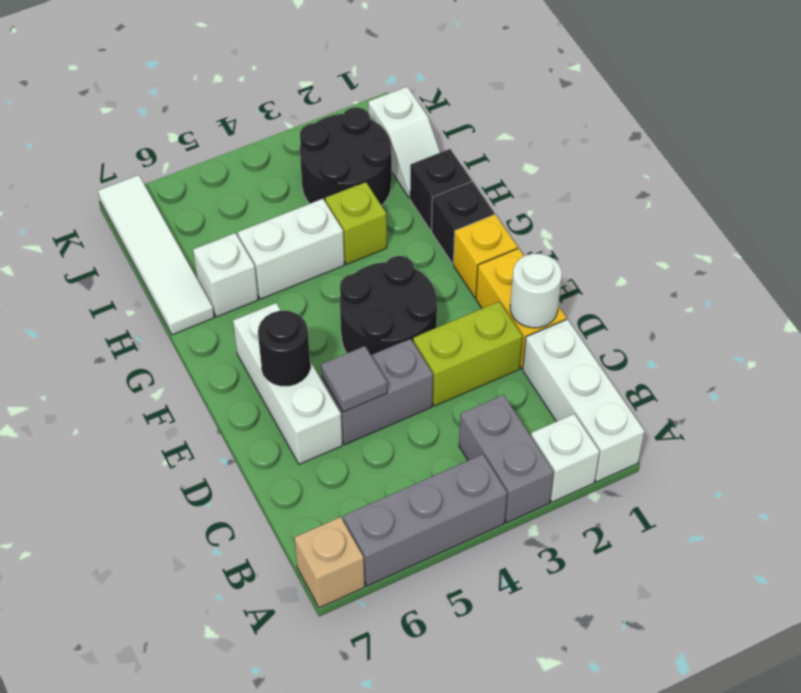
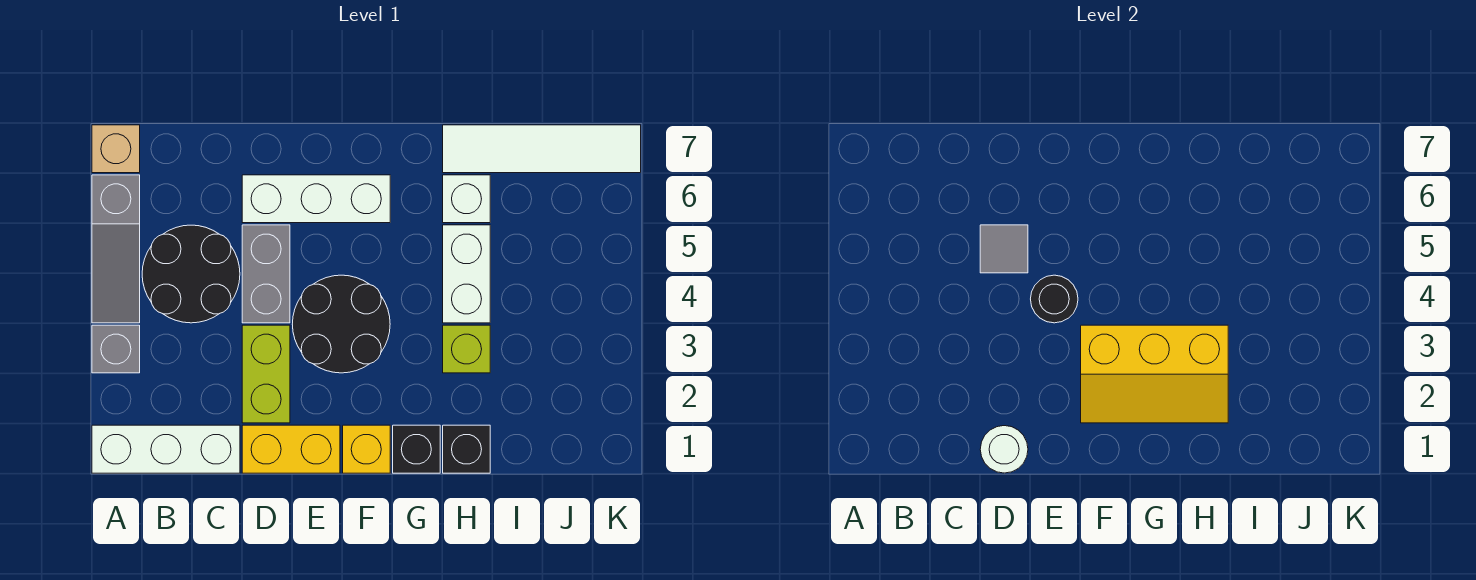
white brick A2 level 1 -> none
grey brick A3:B3 level 1 -> grey brick A3 level 1
grey brick A4:A6 level 1 -> grey slope A4:A6 level 1 top 6
black round brick E6 level 2 -> black round brick E4 level 2
none -> yellow slope F2:H3 level 2 top 3
white slope I1:J1 level 1 top J -> none
black round brick I2:J3 level 1 -> black round brick B4:C5 level 1

